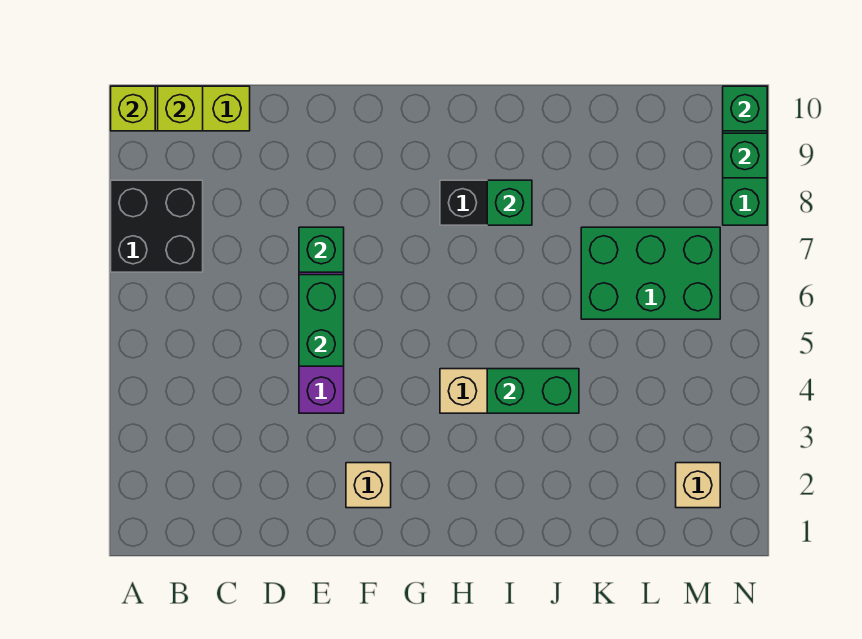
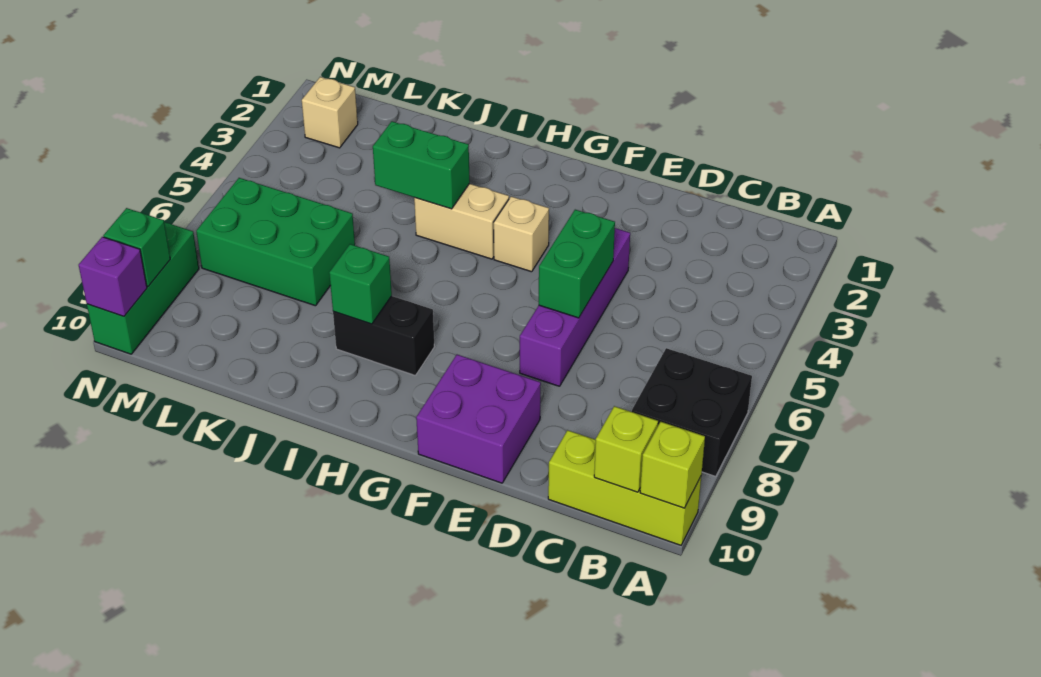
green brick E7 level 2 -> none
none -> purple brick E9:F10 level 1
tan brick F2 level 1 -> tan brick G4 level 1
green brick N10 level 2 -> purple brick N10 level 2

